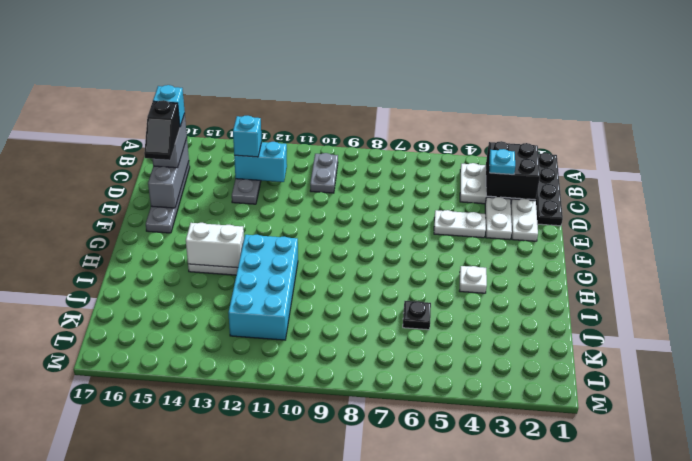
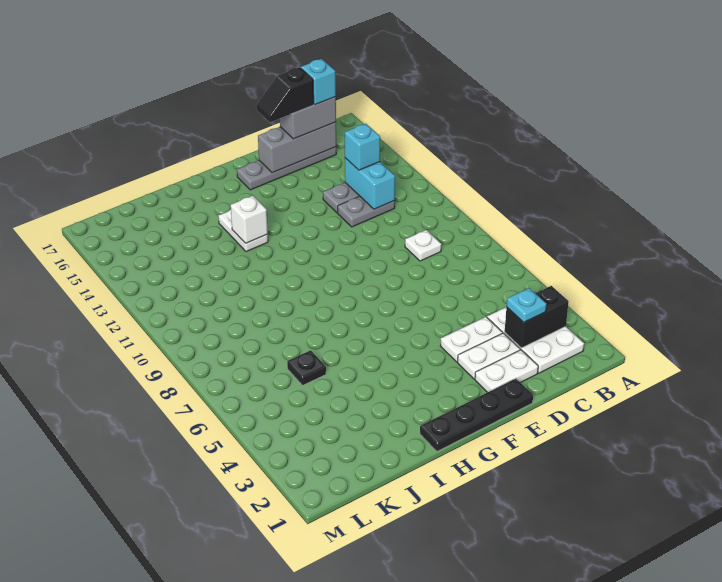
black plate A1:D1 level 1 -> black plate E1:H1 level 1
black brick B2:C3 level 2 -> black brick B3:C3 level 2
grey plate B10:C10 level 1 -> grey plate C12:D12 level 1
white plate E4:E5 level 1 -> white plate D4:E4 level 1
white plate H4 level 1 -> white plate C9 level 1
cyan brick H11:K12 level 1 -> none
white brick H13:H14 level 2 -> white brick H13 level 2

